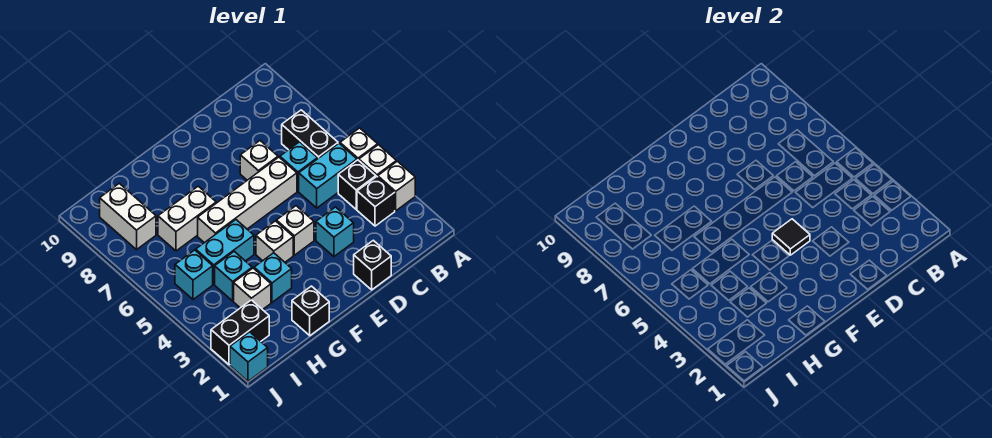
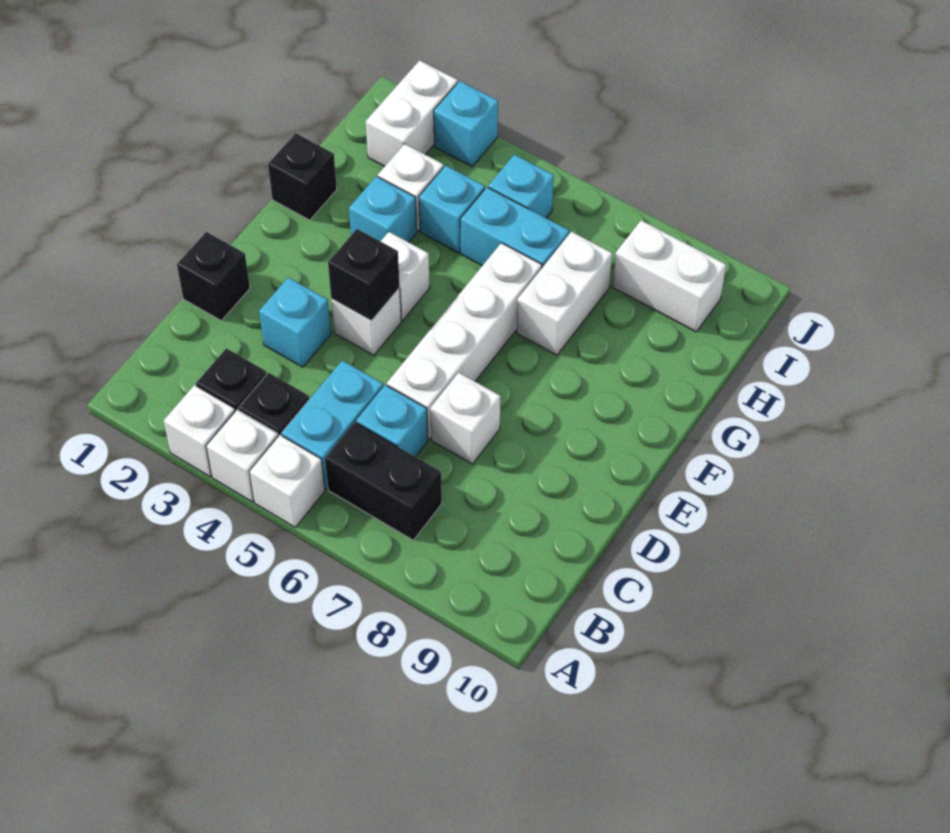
black tile E4 level 2 -> black brick E4 level 2
cyan brick G5:H5 level 1 -> cyan brick H5:H6 level 1
black brick I2:J2 level 1 -> white brick I2:J2 level 1
cyan brick J1 level 1 -> cyan brick J3 level 1

